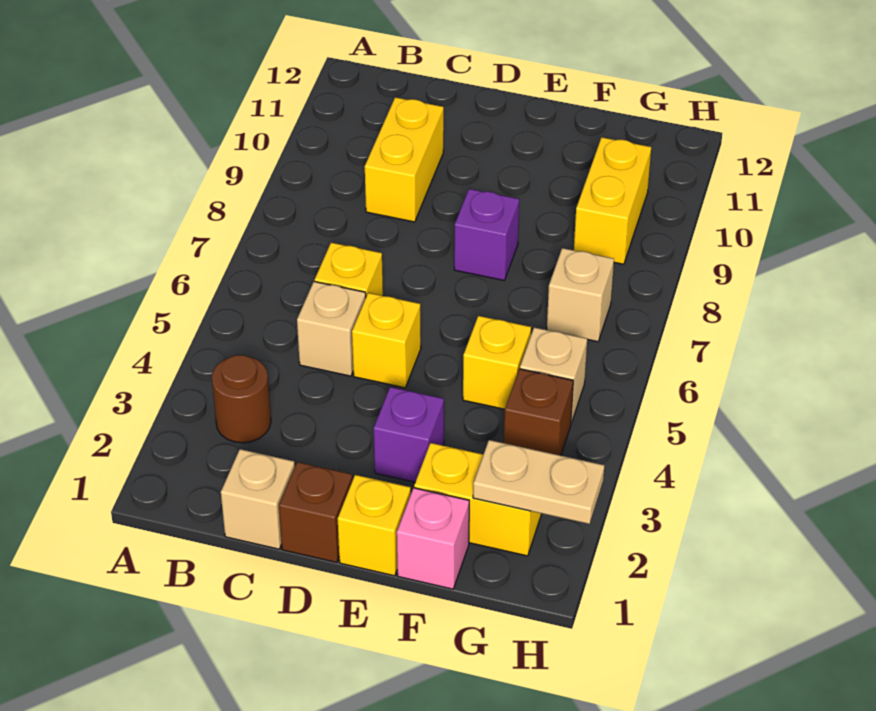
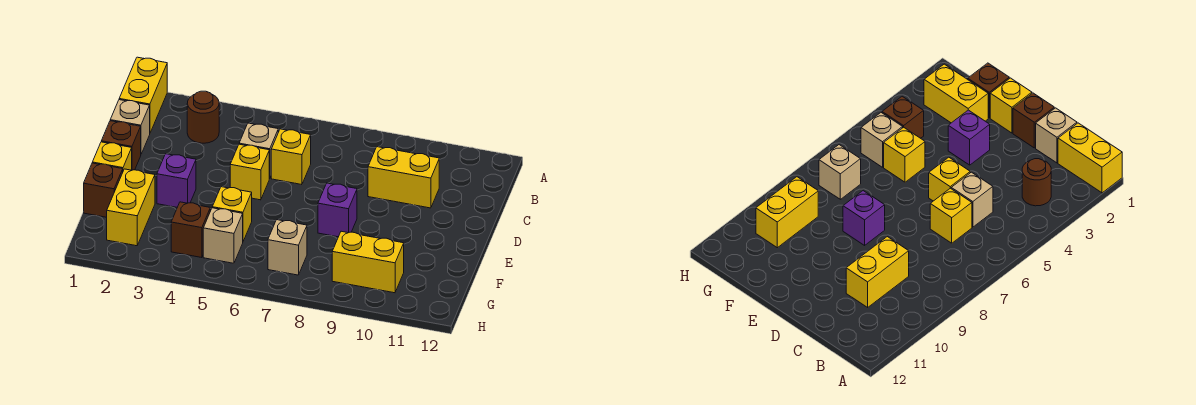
none -> yellow brick A1:B1 level 1
pink brick F1 level 1 -> brown brick F1 level 1
tan plate G2:H2 level 2 -> none

